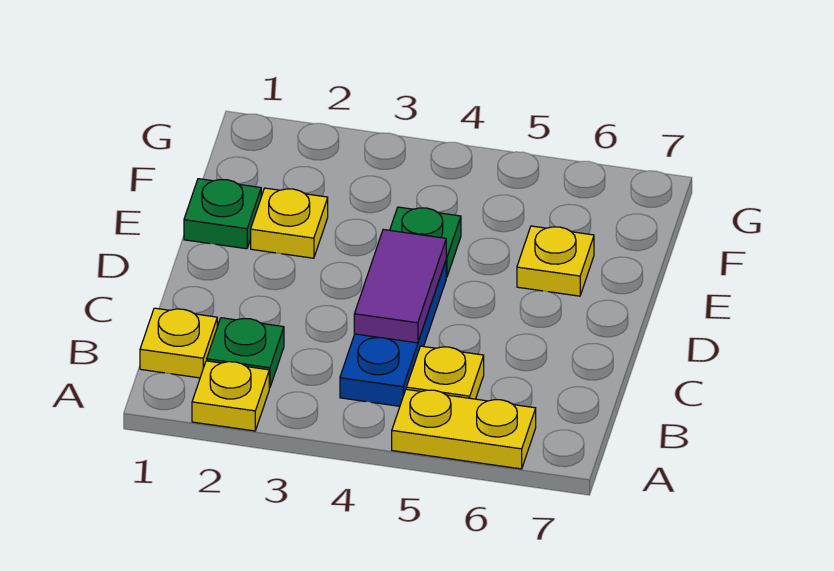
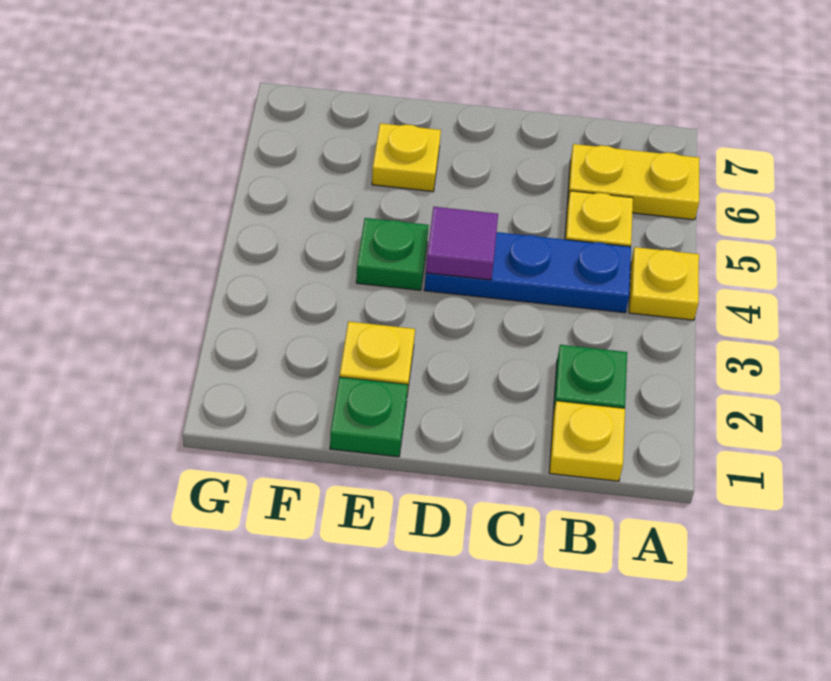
yellow plate A2 level 1 -> yellow plate A4 level 1
yellow plate A5:A6 level 1 -> yellow plate A6:B6 level 1
purple tile C4:D4 level 2 -> purple tile D4 level 2

